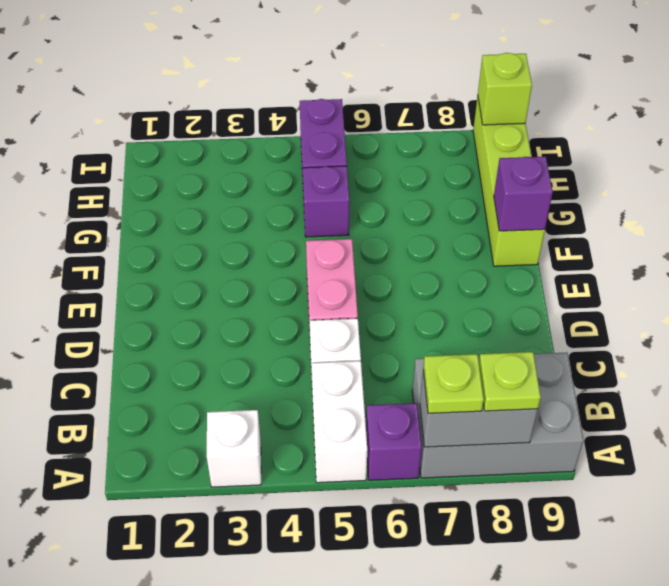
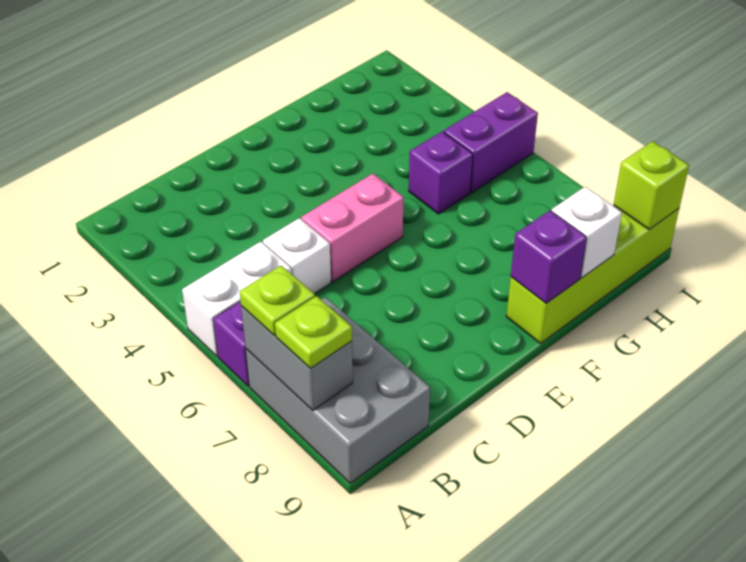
white brick A3 level 1 -> white brick G9 level 2

